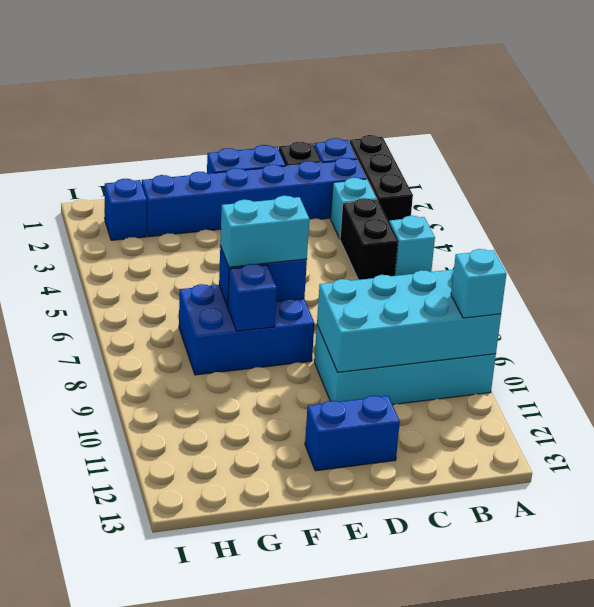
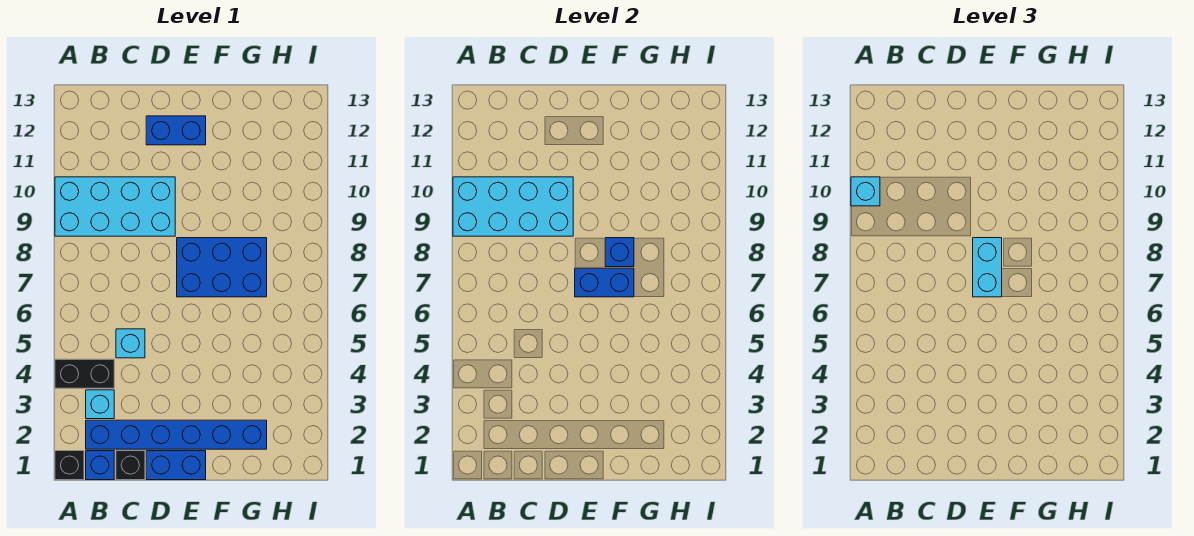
black brick A1:A3 level 1 -> black brick A1 level 1
cyan brick A5 level 1 -> cyan brick C5 level 1
black brick B4:B5 level 1 -> black brick A4:B4 level 1
cyan brick E7:F7 level 3 -> cyan brick E7:E8 level 3
blue brick H2 level 1 -> none

